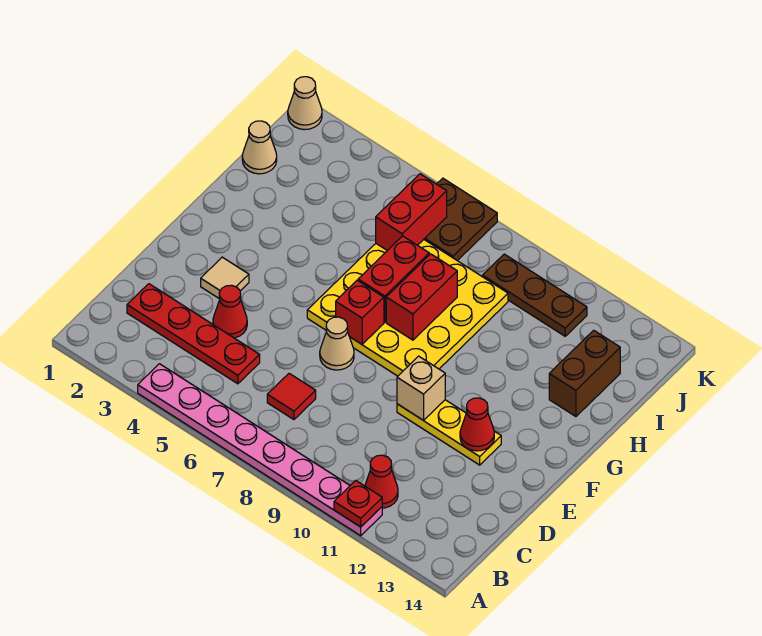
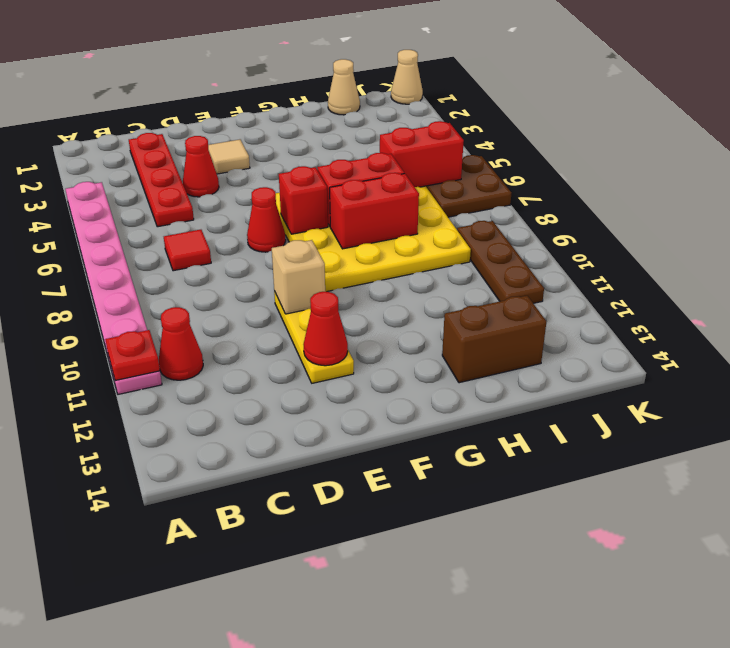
tan cone E7 level 1 -> red cone E7 level 1

